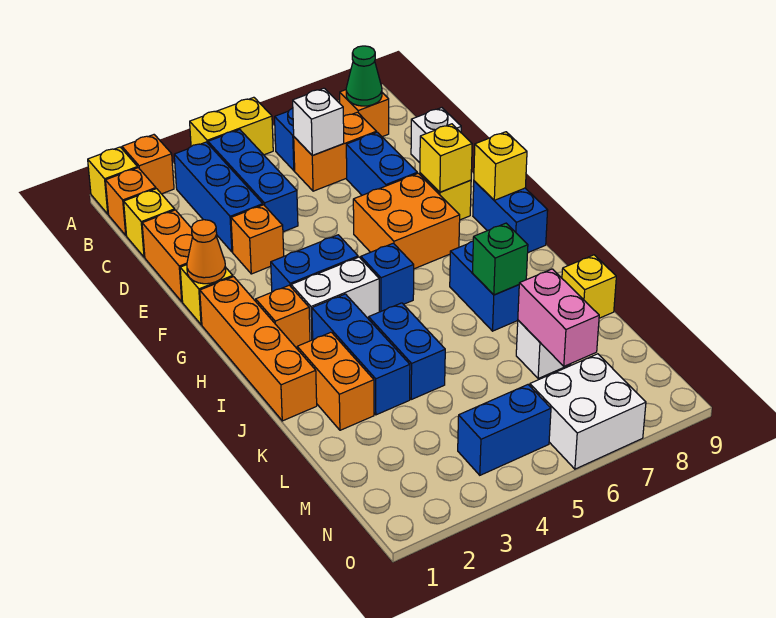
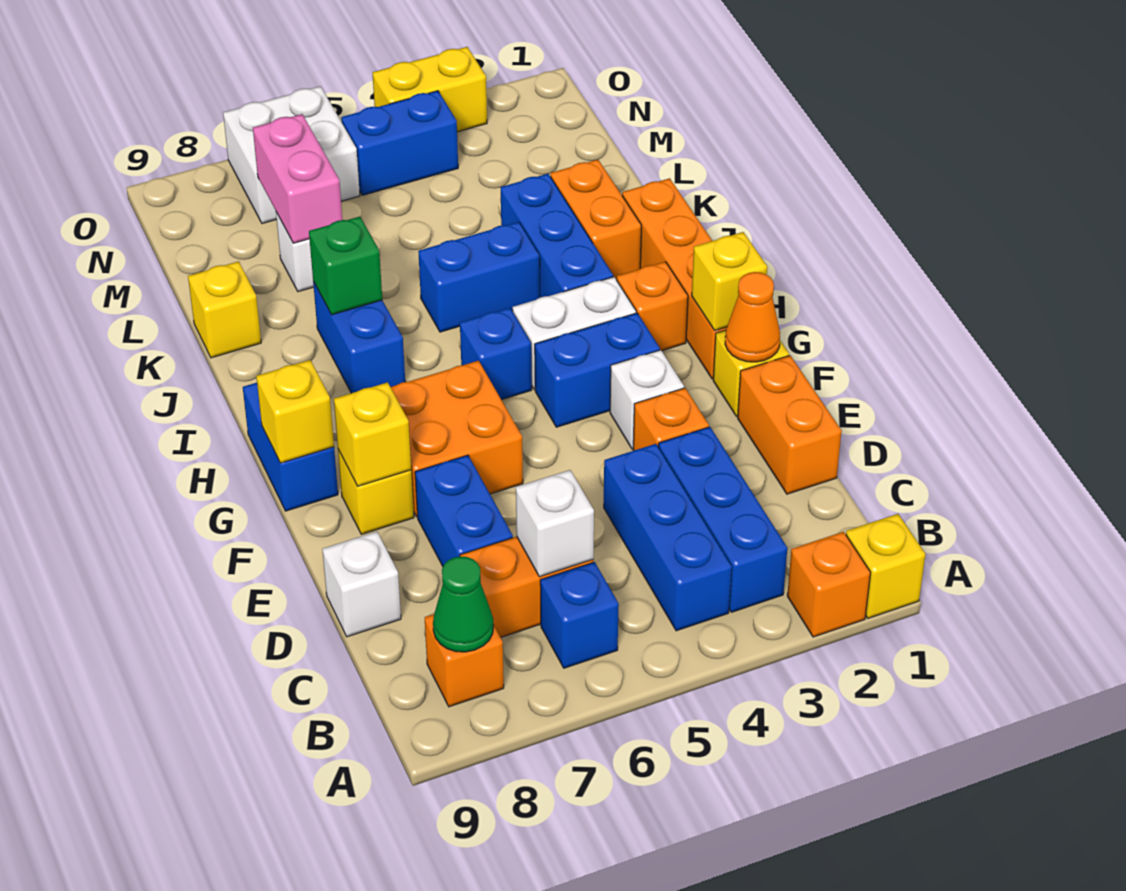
yellow brick A4:A5 level 1 -> yellow brick O3:O4 level 1
orange brick B1 level 1 -> none
yellow brick C1 level 1 -> yellow brick G1 level 2
none -> white brick F3 level 1
blue brick J4:K4 level 1 -> blue brick J4:J5 level 1

